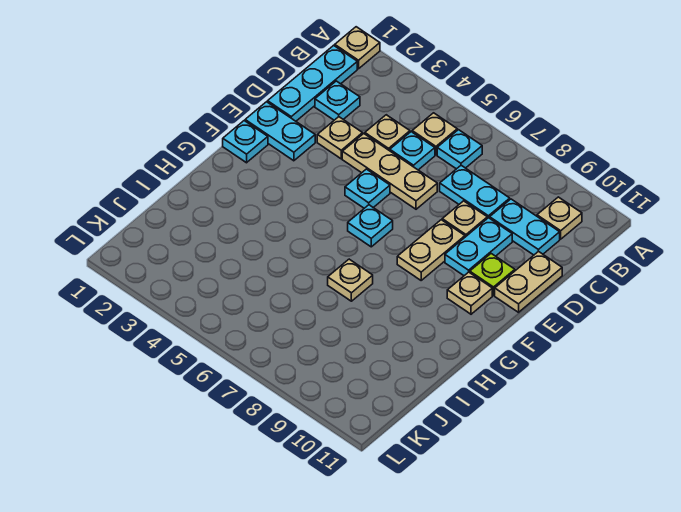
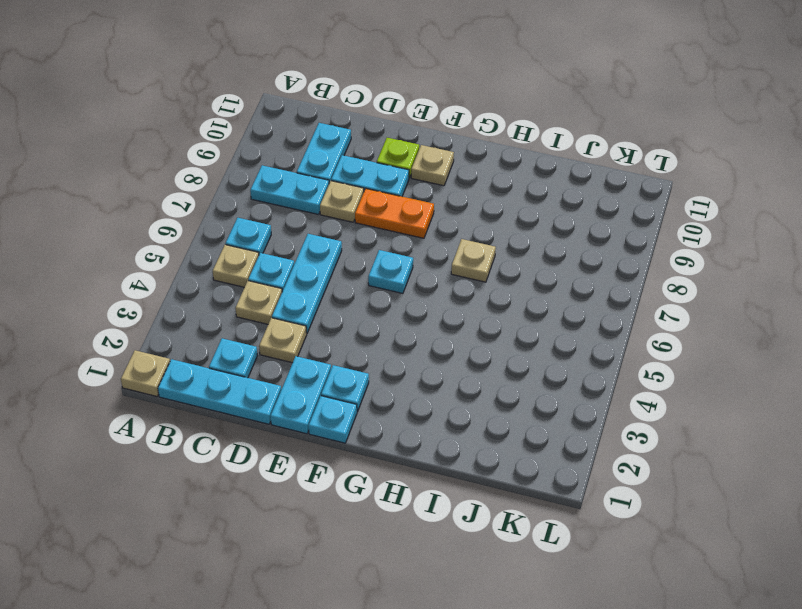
tan plate B10 level 1 -> none
cyan plate C7:C8 level 1 -> cyan plate B8:C8 level 1
tan plate D4:D6 level 1 -> cyan plate D4:D6 level 1
tan plate D11:E11 level 1 -> none
cyan plate E5 level 1 -> cyan plate F2 level 1
tan plate E8:F8 level 1 -> orange plate E8:F8 level 1

